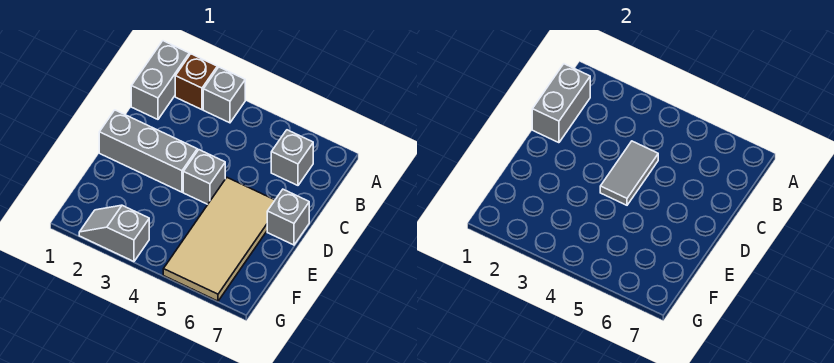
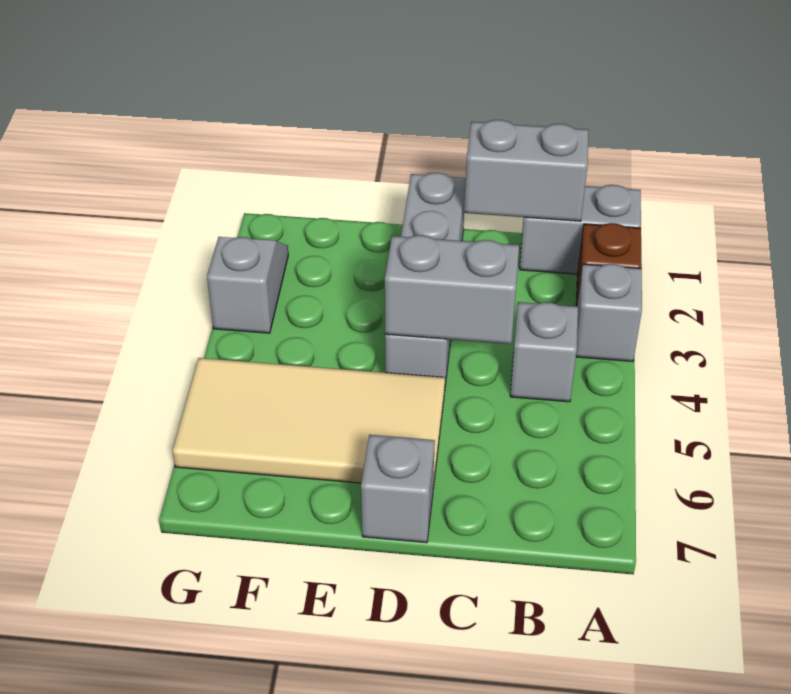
grey brick B6 level 1 -> grey brick B4 level 1
grey tile C4:D4 level 2 -> grey brick C4:D4 level 2

